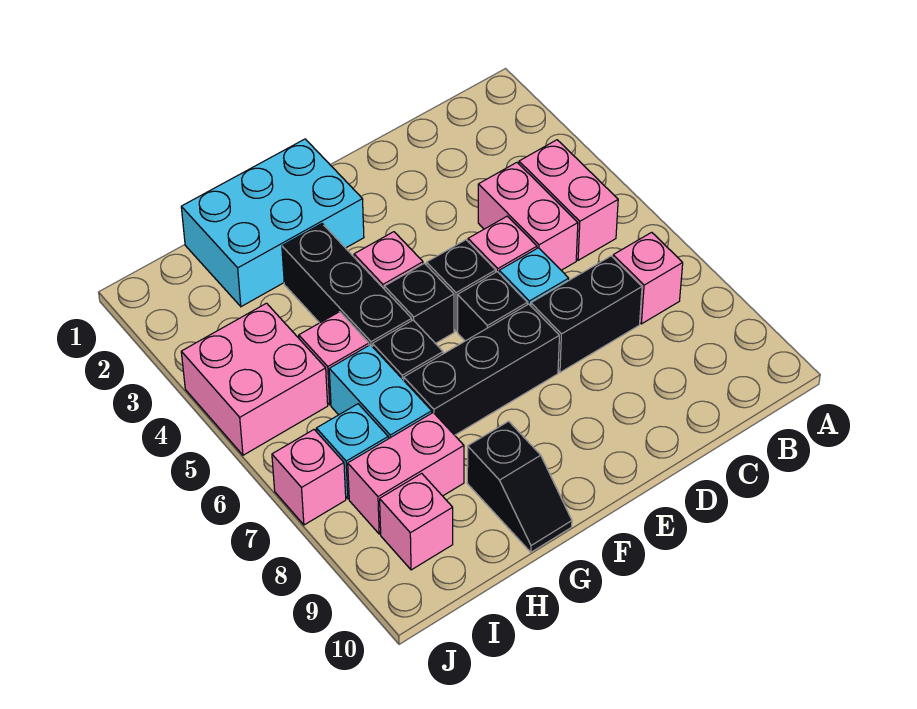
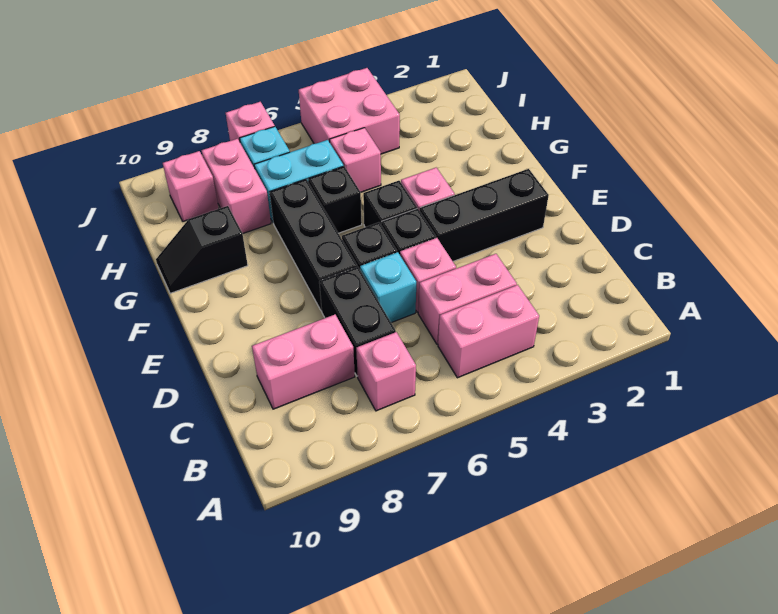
none -> pink brick C8:C9 level 1
cyan brick F1:H2 level 1 -> none
black brick G3:G5 level 1 -> black brick E2:E4 level 1

